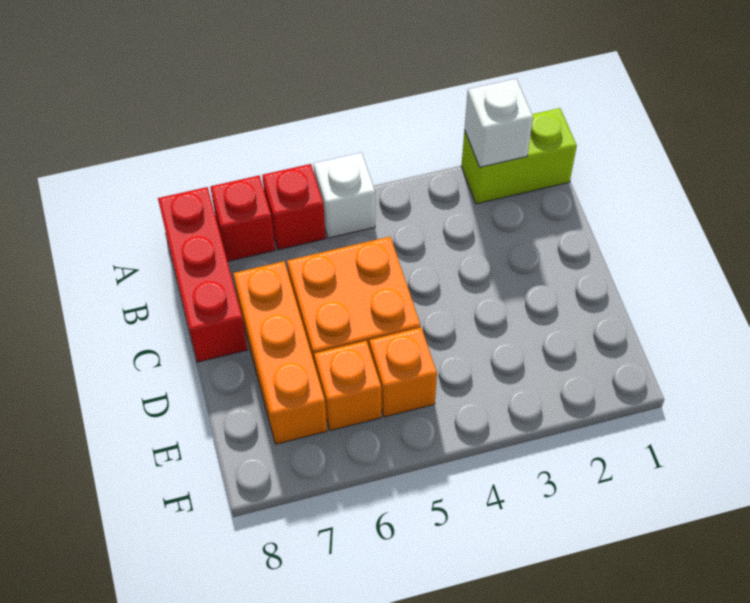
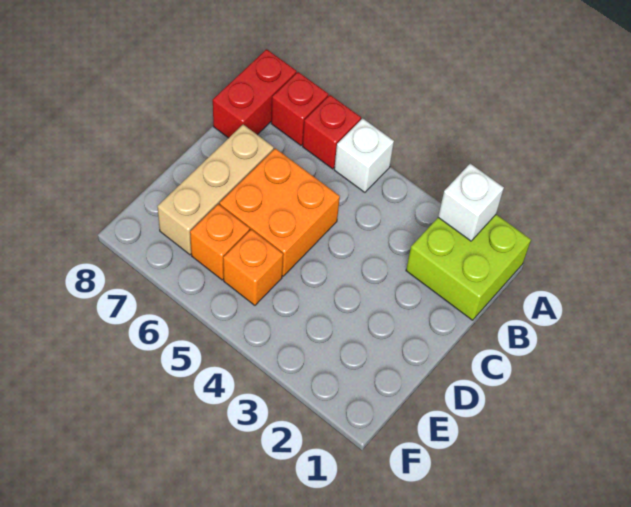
lime brick A1:A2 level 1 -> lime brick A1:B2 level 1
red brick A8:C8 level 1 -> red brick A8:B8 level 1
orange brick C7:E7 level 1 -> tan brick C7:E7 level 1

